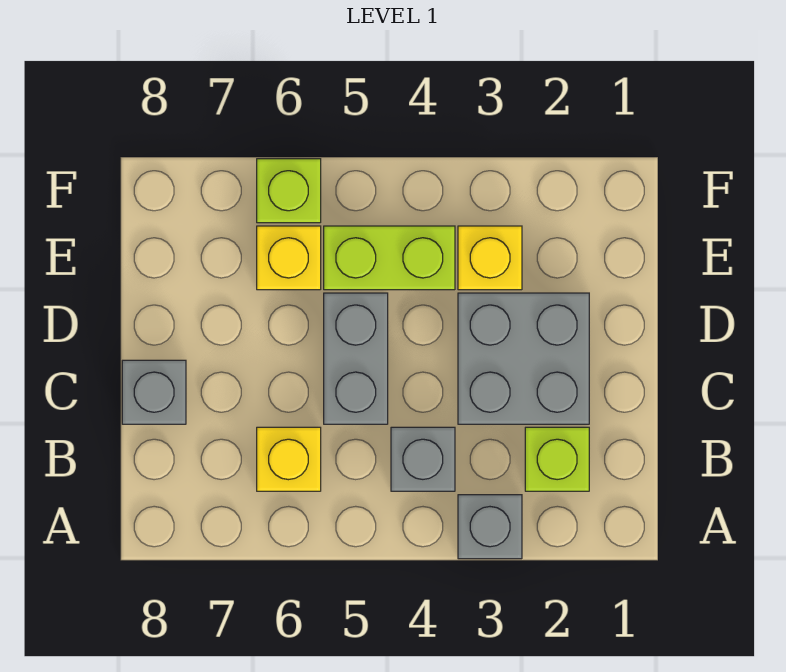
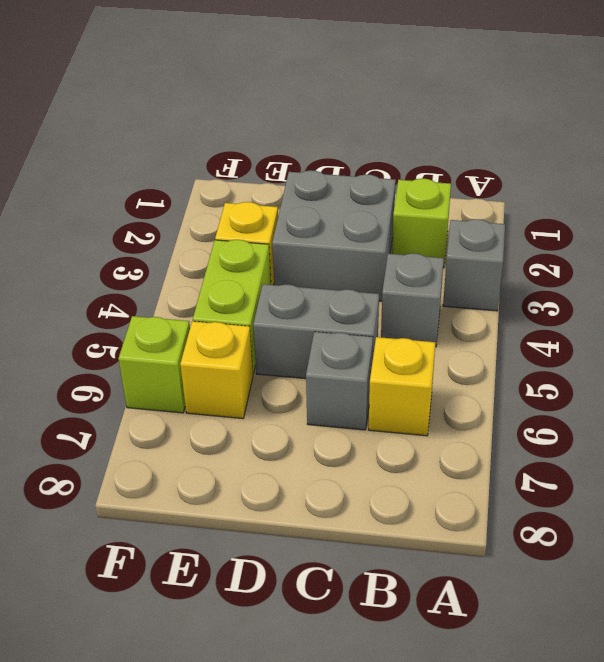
grey brick C8 level 1 -> grey brick C6 level 1

